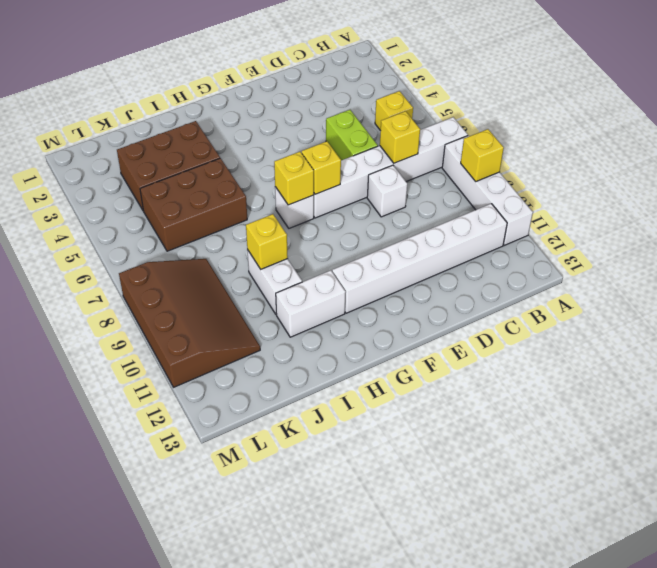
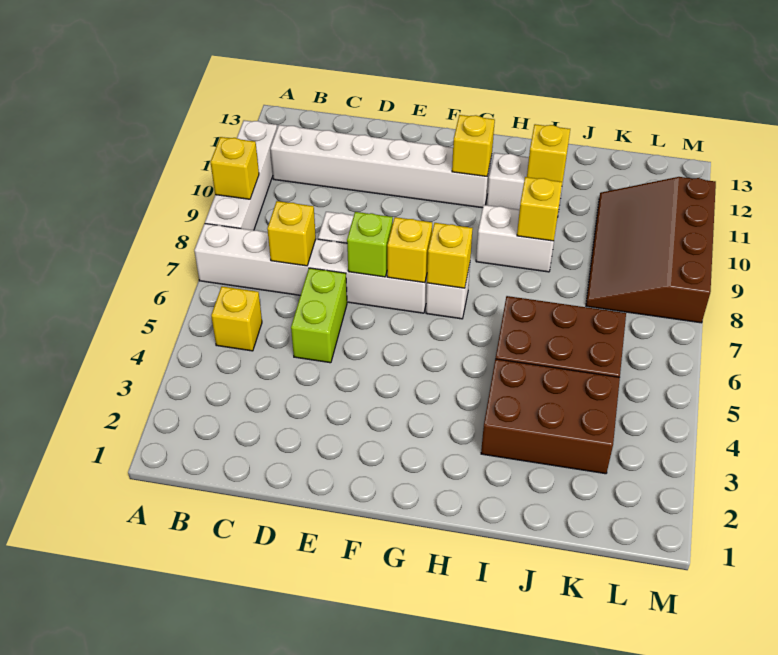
none -> lime brick E7 level 2
none -> yellow brick G11 level 2
white brick I9:I10 level 1 -> white brick H9:I9 level 1
none -> yellow brick I11 level 2

